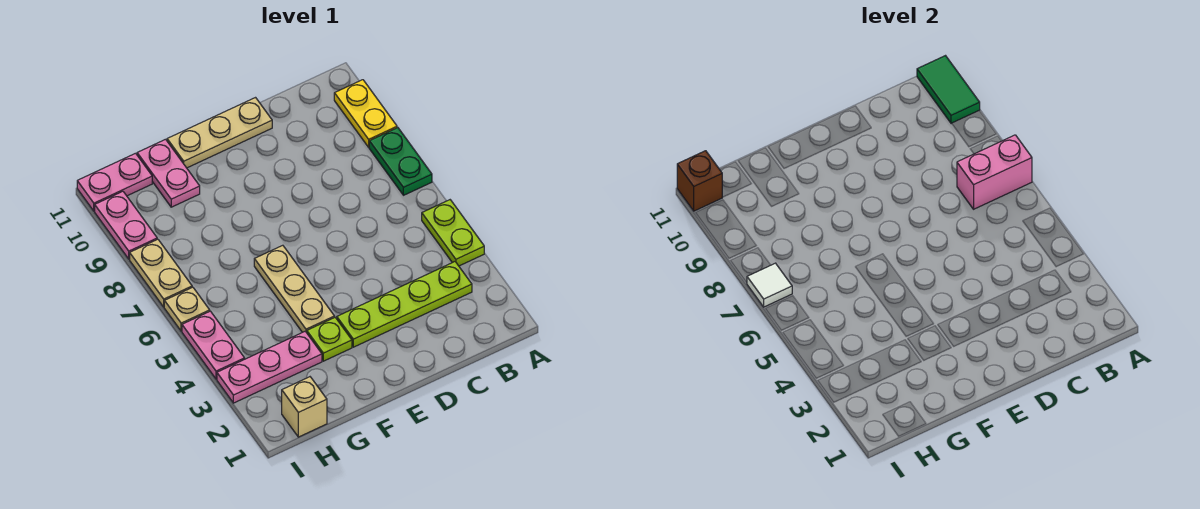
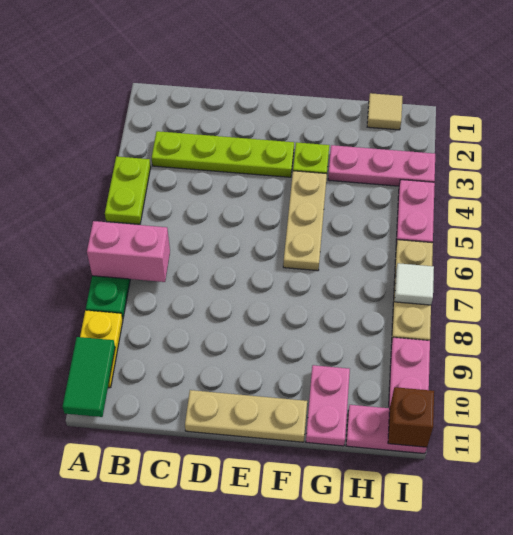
tan brick H1 level 1 -> tan tile H1 level 1

